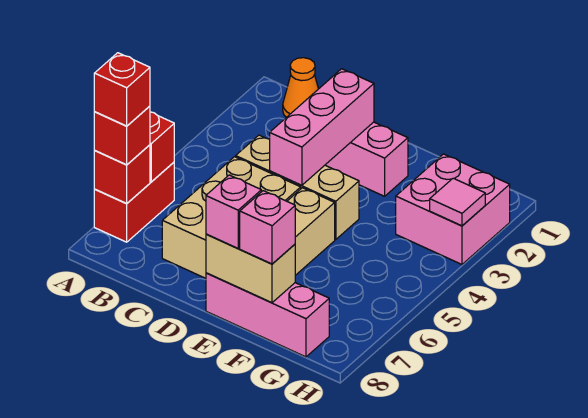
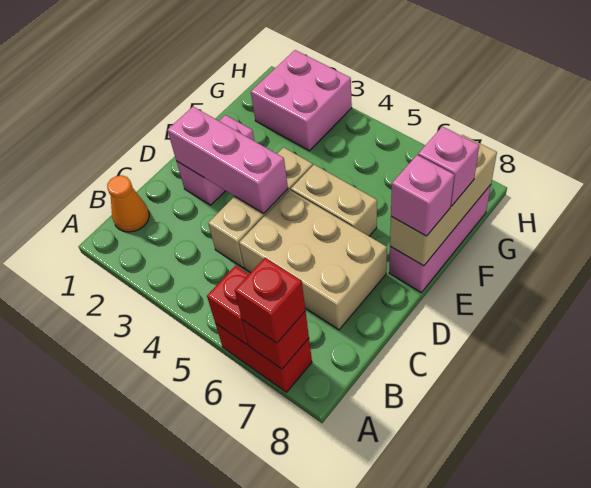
red brick A7 level 4 -> none
tan brick E8:F8 level 2 -> tan brick E8:G8 level 2
pink tile H3 level 2 -> none

